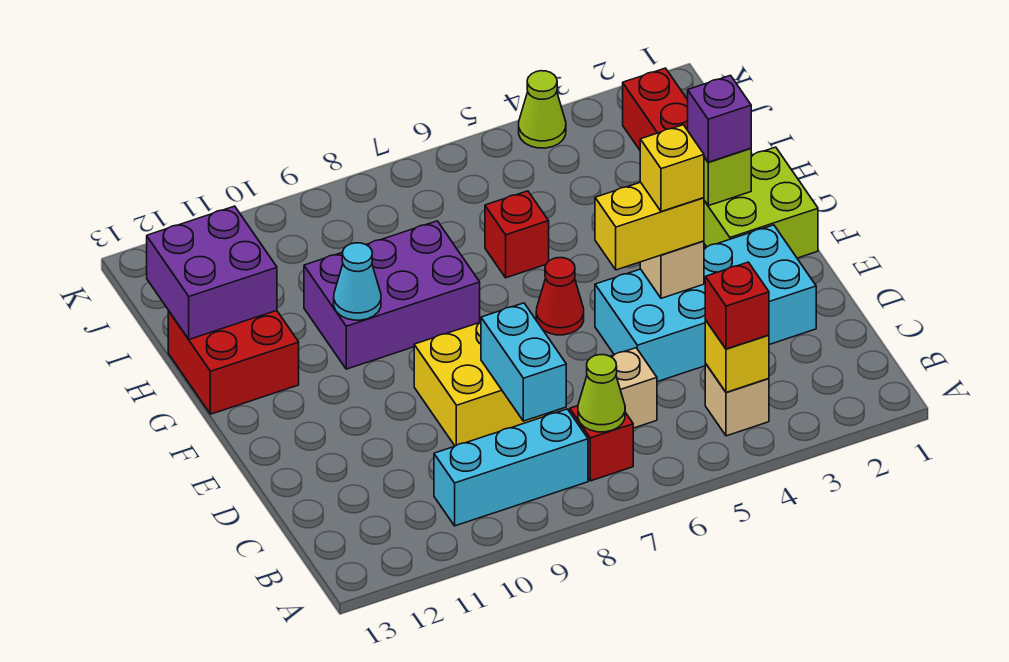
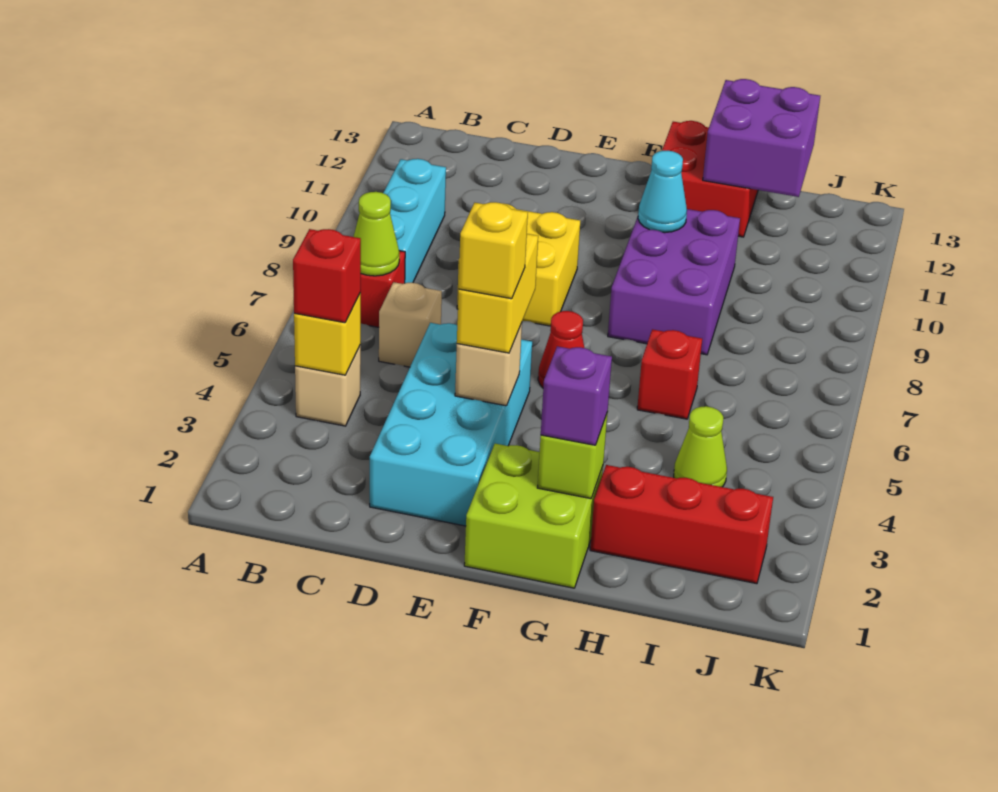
cyan brick C8:D8 level 2 -> none
lime cone K4 level 1 -> lime cone I4 level 1

